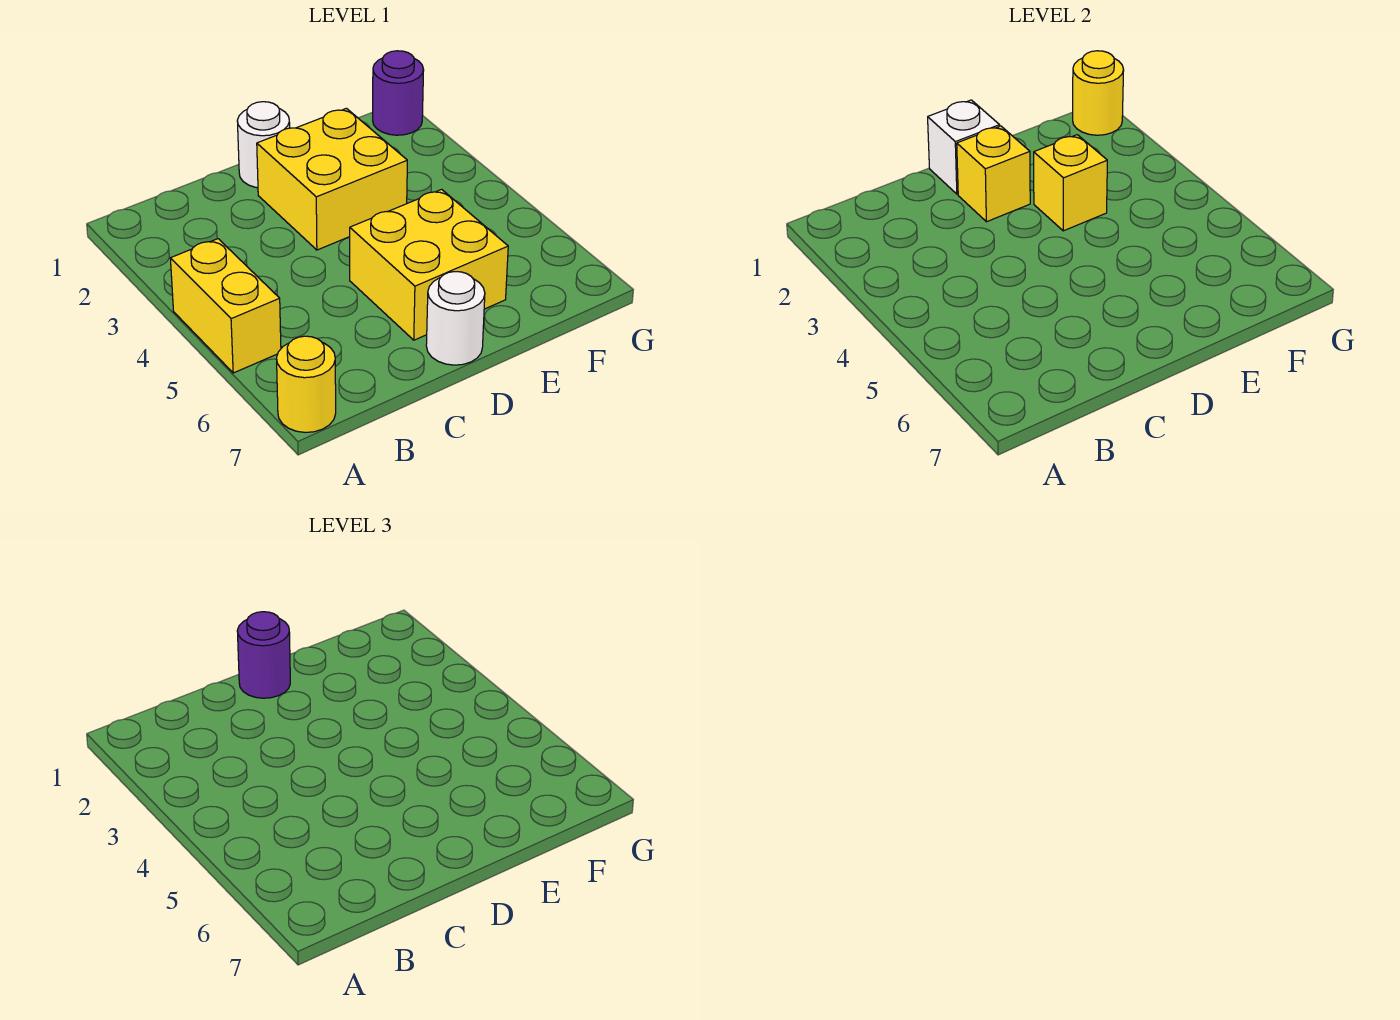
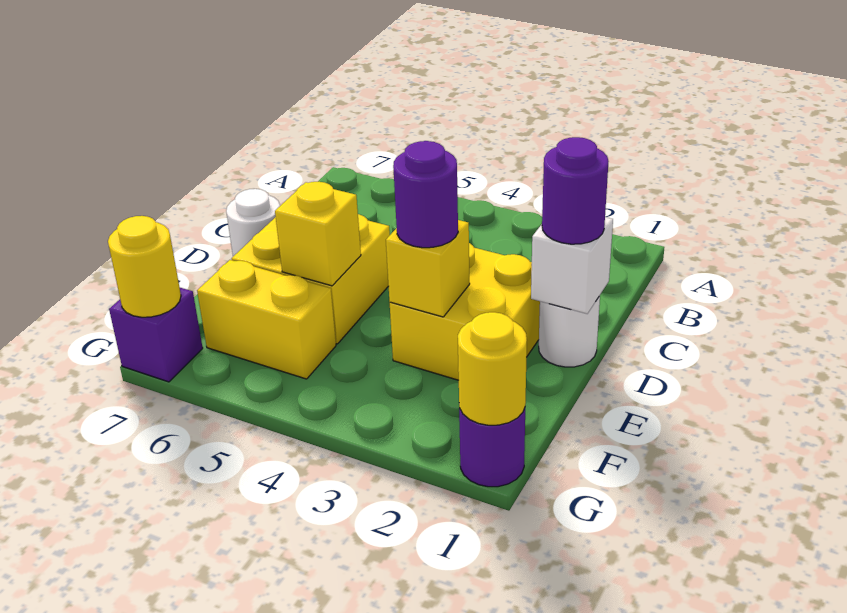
yellow brick A4:A5 level 1 -> yellow brick F5:F6 level 1
yellow round brick A7 level 1 -> yellow round brick G7 level 2
yellow brick D2 level 2 -> yellow brick E5 level 2
none -> purple round brick E3 level 3
none -> purple brick G7 level 1

